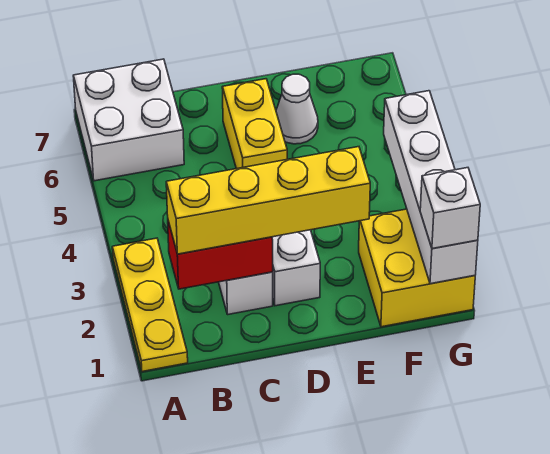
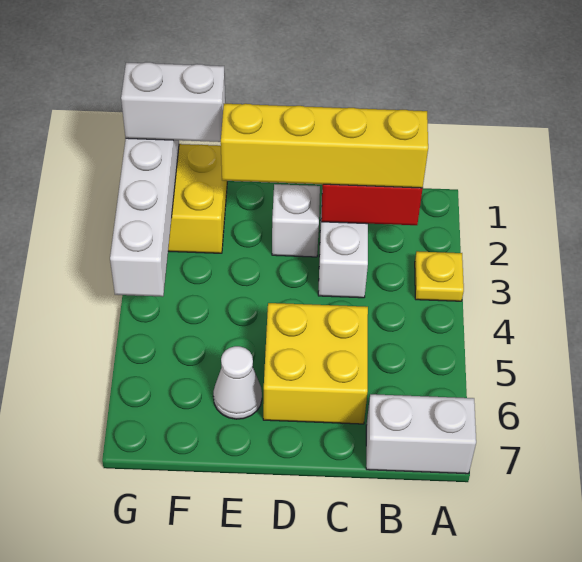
yellow plate A1:A3 level 1 -> yellow plate A3 level 1
white brick A6:B7 level 1 -> white brick A7:B7 level 1
yellow brick D5:D6 level 1 -> yellow brick C5:D6 level 1
white brick G1 level 3 -> white brick F1:G1 level 3

